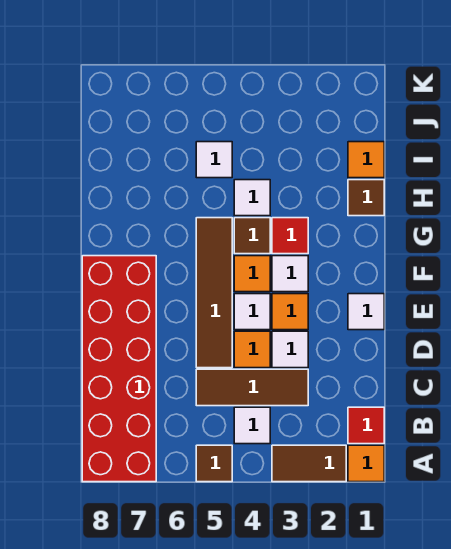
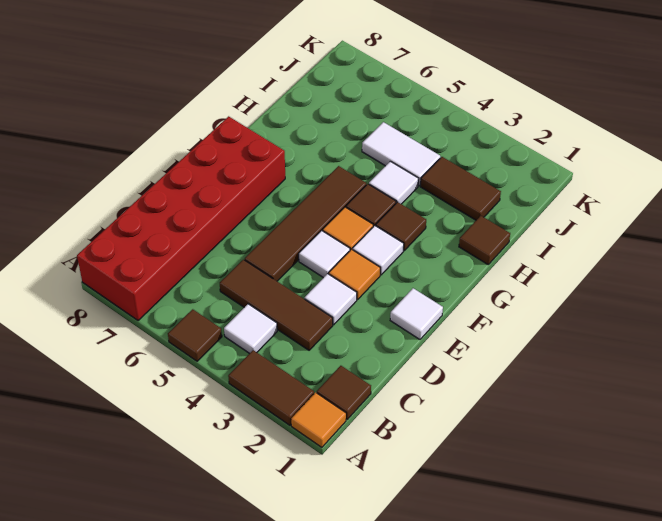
red tile B1 level 1 -> brown tile B1 level 1
orange tile D4 level 1 -> none
red tile G3 level 1 -> brown tile G3 level 1
orange tile I1 level 1 -> none
none -> brown tile I2:I3 level 1
white tile I5 level 1 -> white tile I4:I5 level 1

